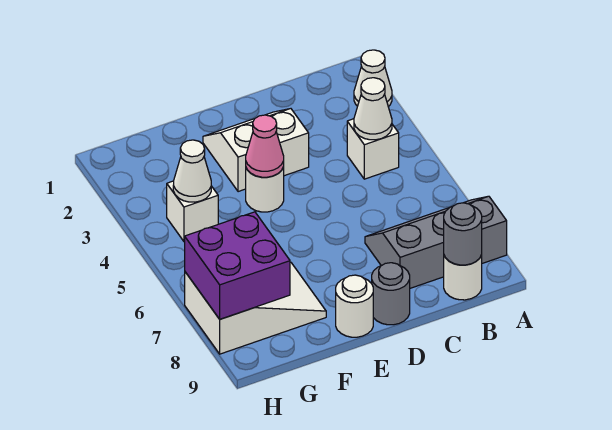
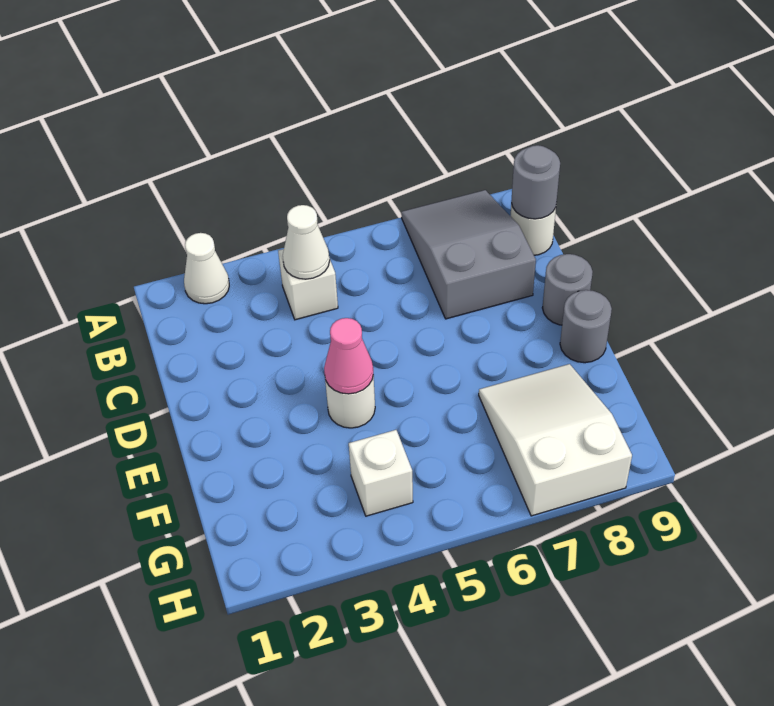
grey slope A7:C8 level 1 top 8 -> grey slope A7:C8 level 1 top C
white slope D2:E3 level 1 top 3 -> none
white round brick E9 level 1 -> grey round brick E9 level 1
white cone G4 level 2 -> none
purple brick G7:H8 level 2 -> none

